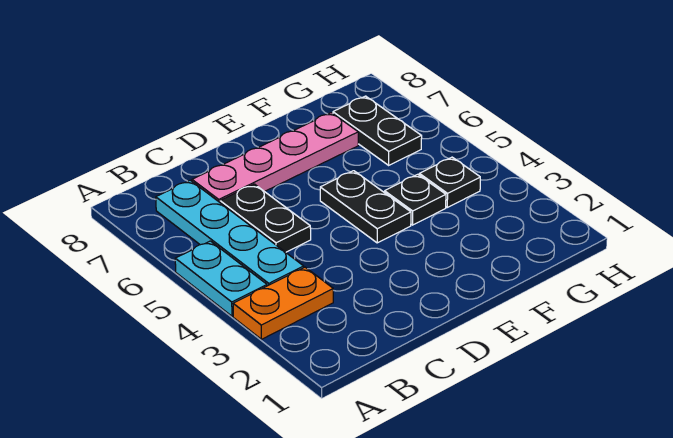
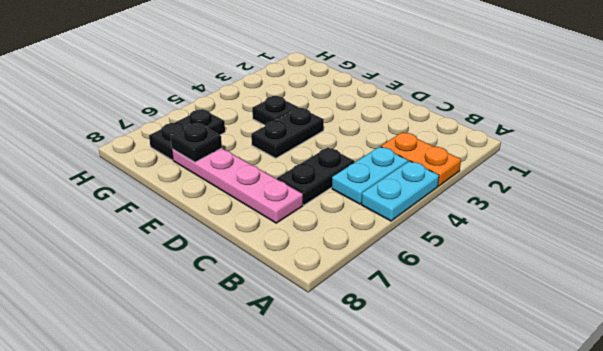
cyan plate B4:B7 level 1 -> cyan plate B4:B5 level 1
black plate G4 level 1 -> black plate F7 level 2

